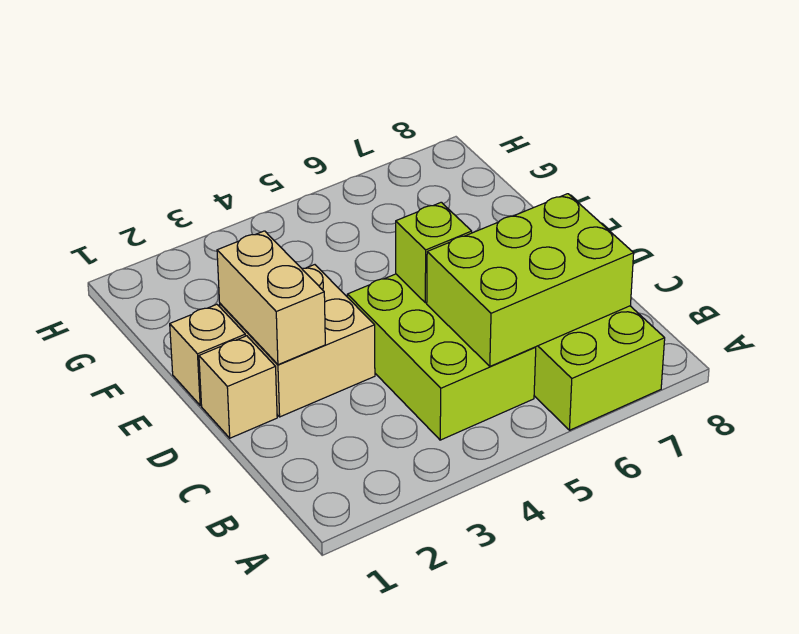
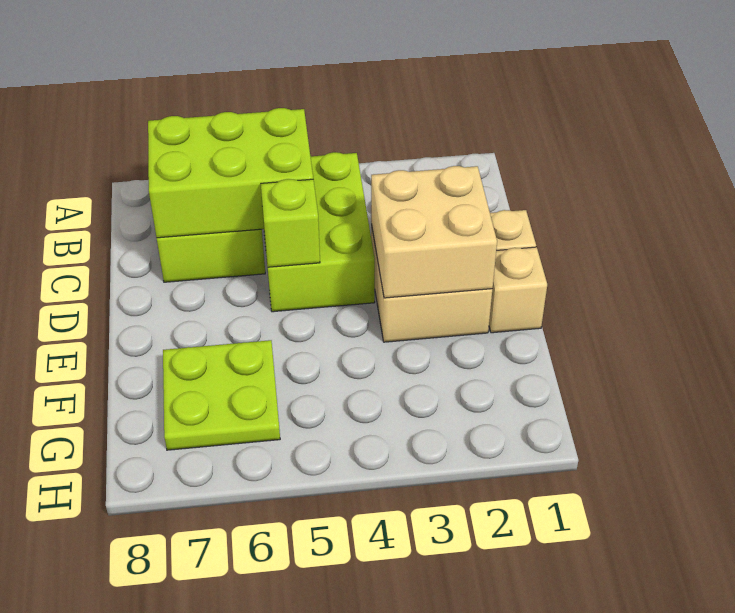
tan brick D2:E2 level 2 -> tan brick D2:E3 level 2
none -> lime plate F6:G7 level 1

